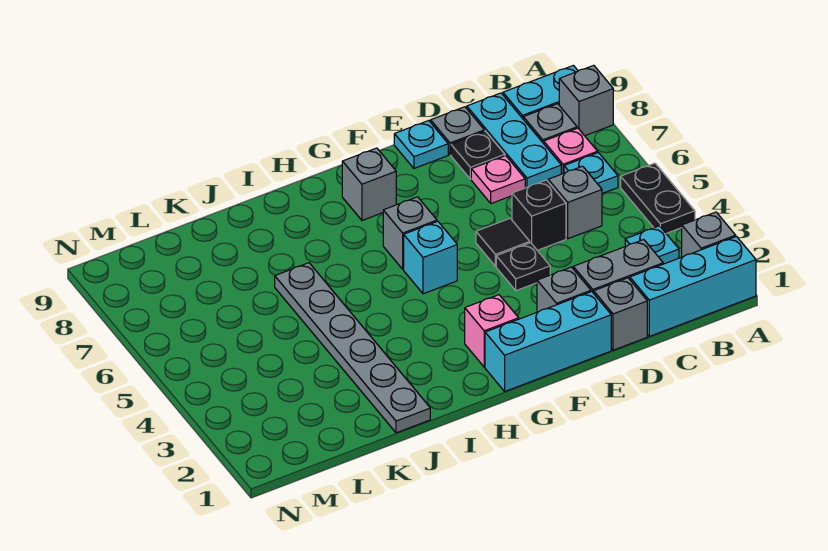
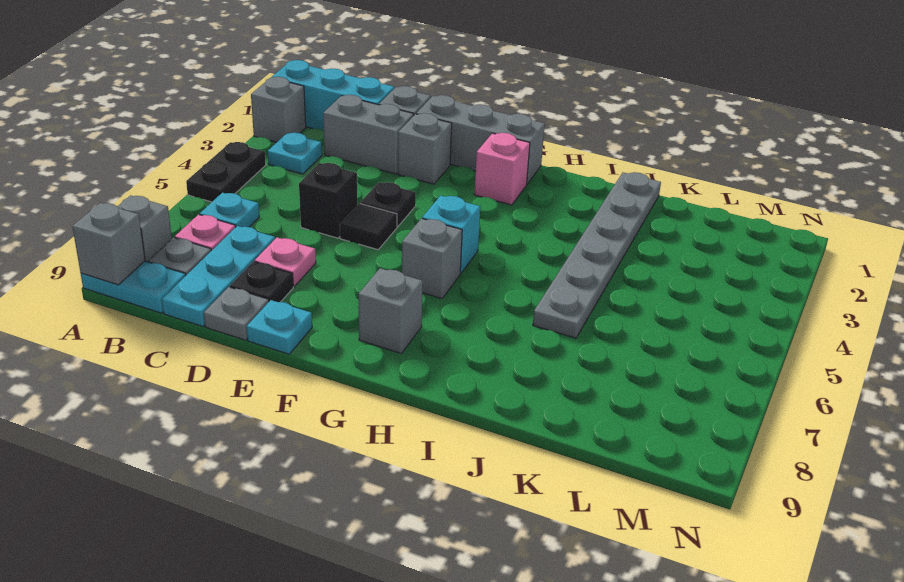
grey brick C5 level 1 -> grey brick A9 level 2
cyan brick E1:G1 level 1 -> grey brick E1:G1 level 1

